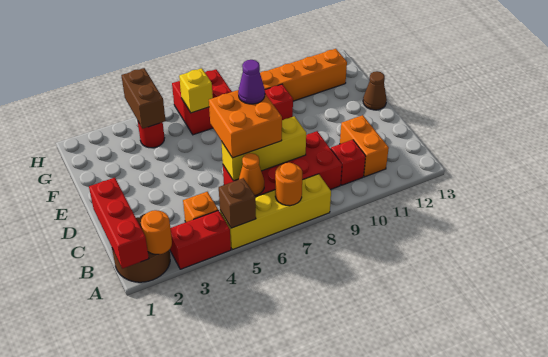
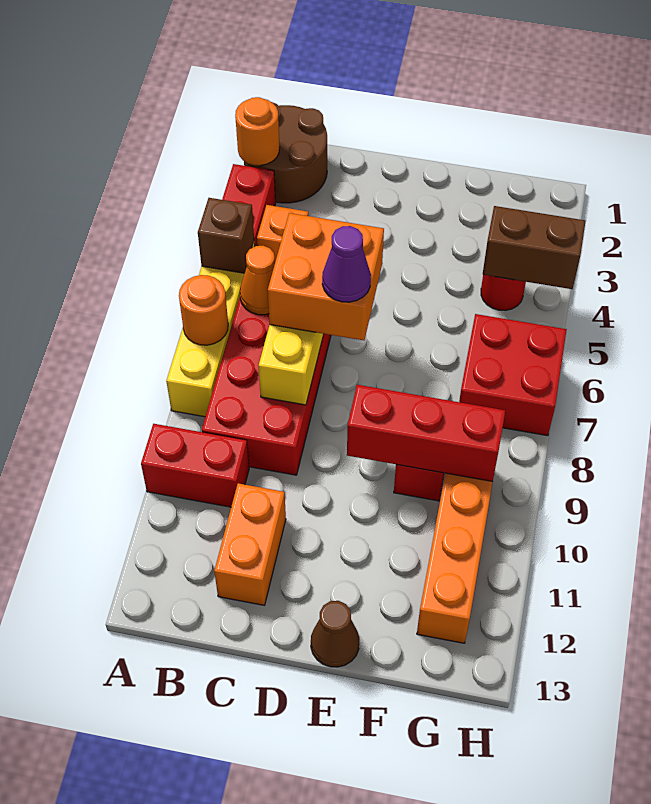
red brick A1:C1 level 2 -> red brick E9:G9 level 2
red brick B10 level 1 -> red brick A10:B10 level 1
orange brick B11:C11 level 1 -> orange brick C11:C12 level 1
yellow brick G6 level 2 -> none

